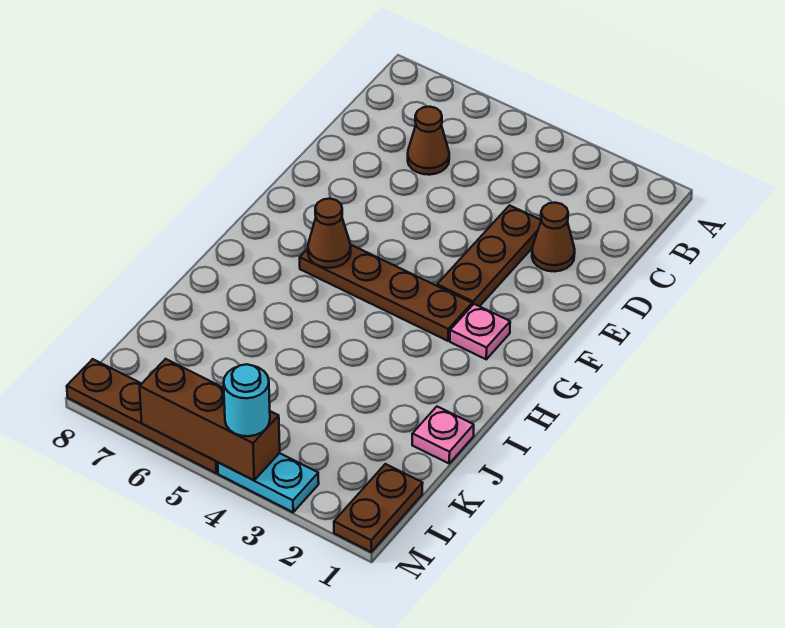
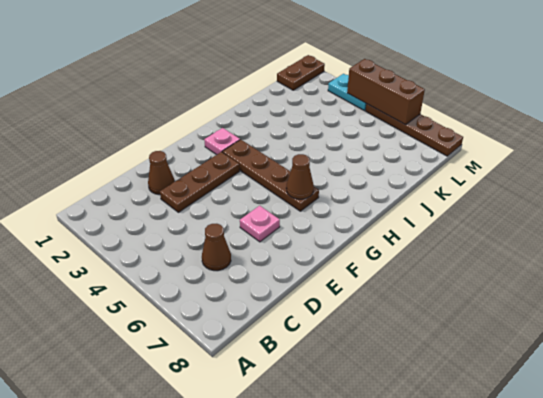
pink plate J1 level 1 -> pink plate E6 level 1
cyan round brick M4 level 3 -> none

